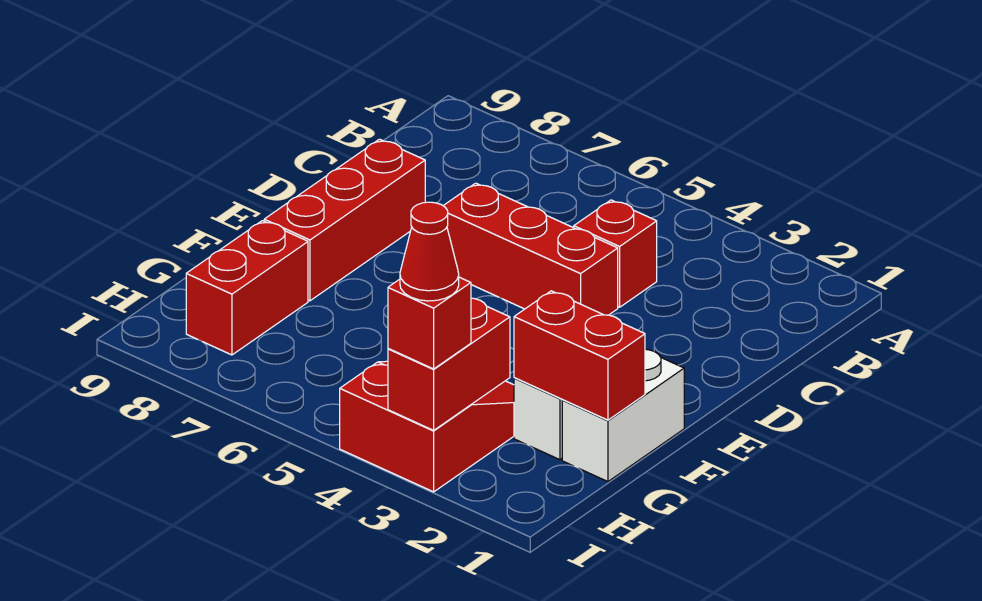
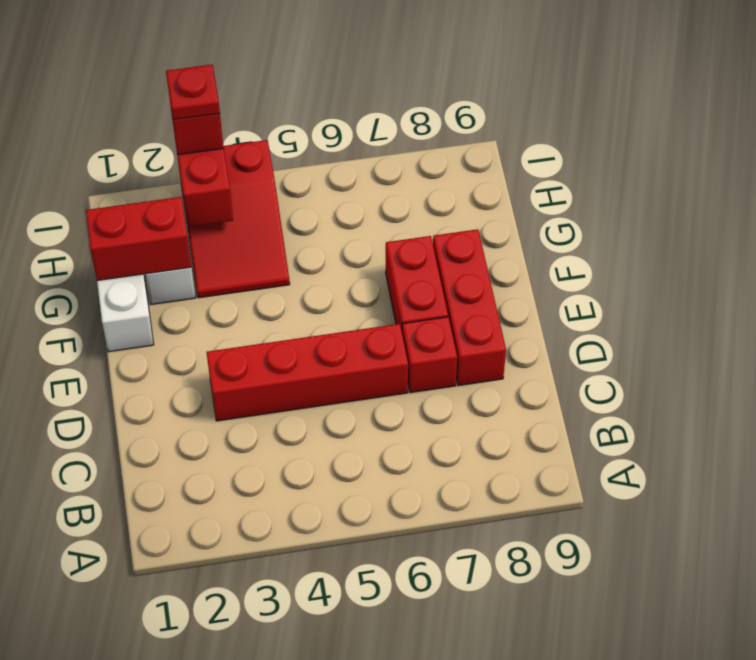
red brick C4 level 1 -> red brick D7 level 1
red brick D4:D6 level 1 -> red brick D3:D6 level 1
red brick G8:H8 level 1 -> red brick E7:F7 level 1
red cone I3 level 4 -> red plate I3 level 4

